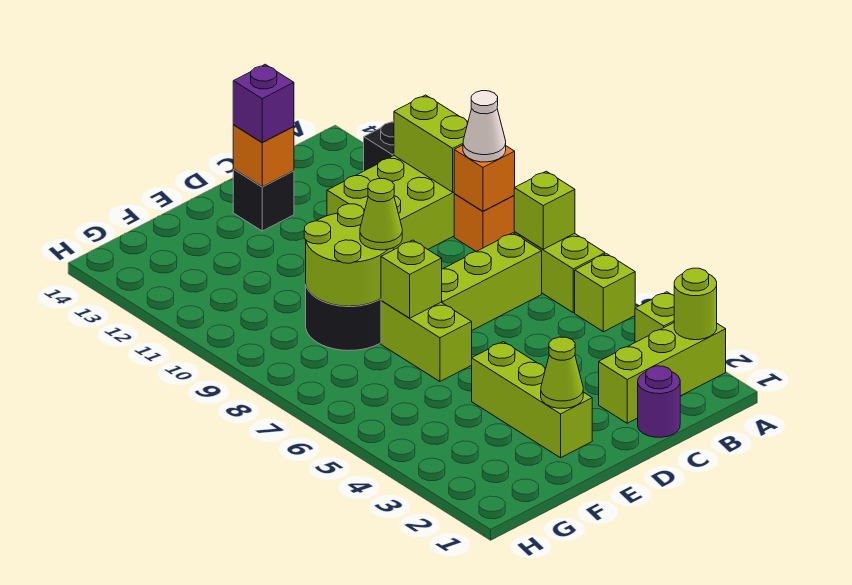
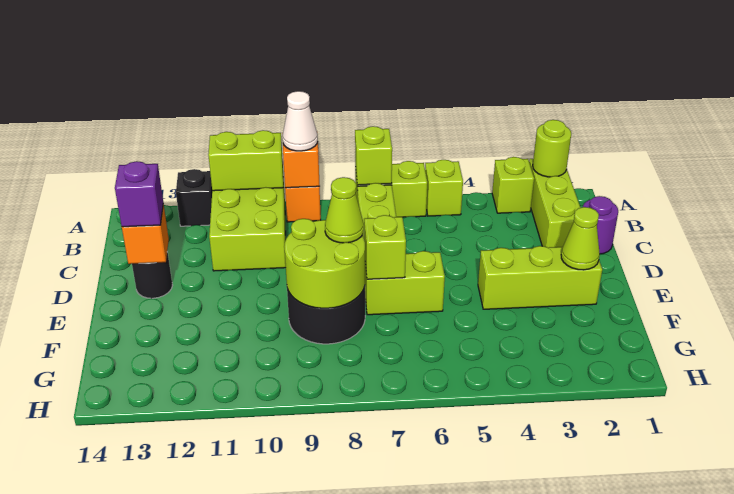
black brick D13 level 1 -> black round brick D13 level 1

